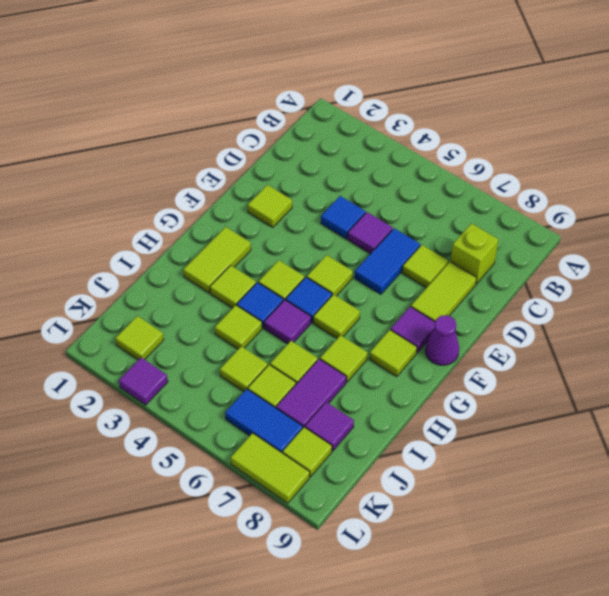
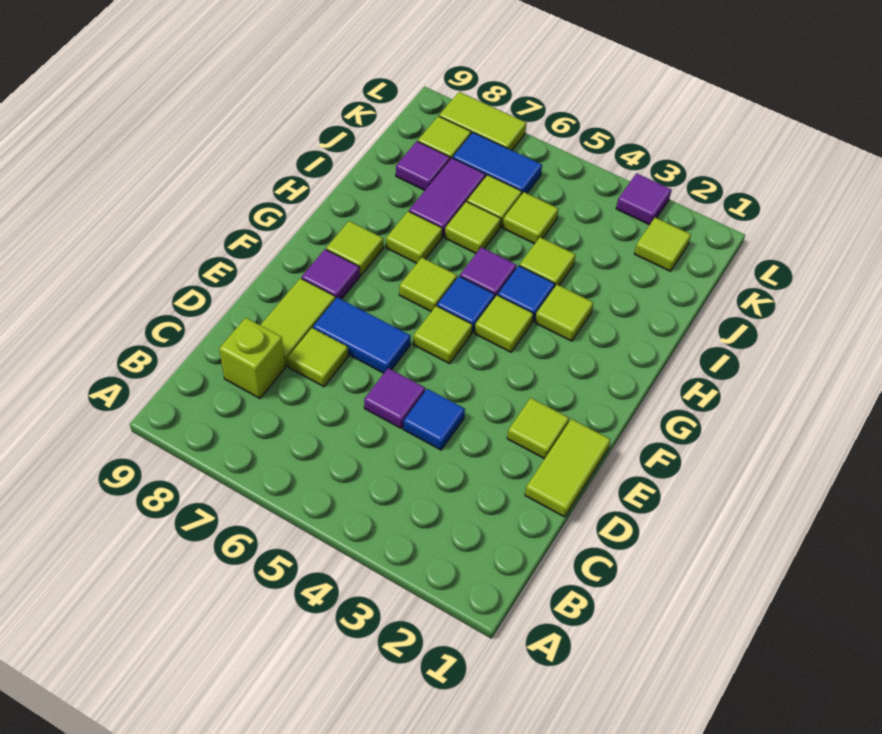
blue tile D6:E6 level 1 -> blue tile E6:E7 level 1
purple cone F9 level 1 -> none
lime tile G2:H2 level 1 -> lime tile D1:E1 level 1

